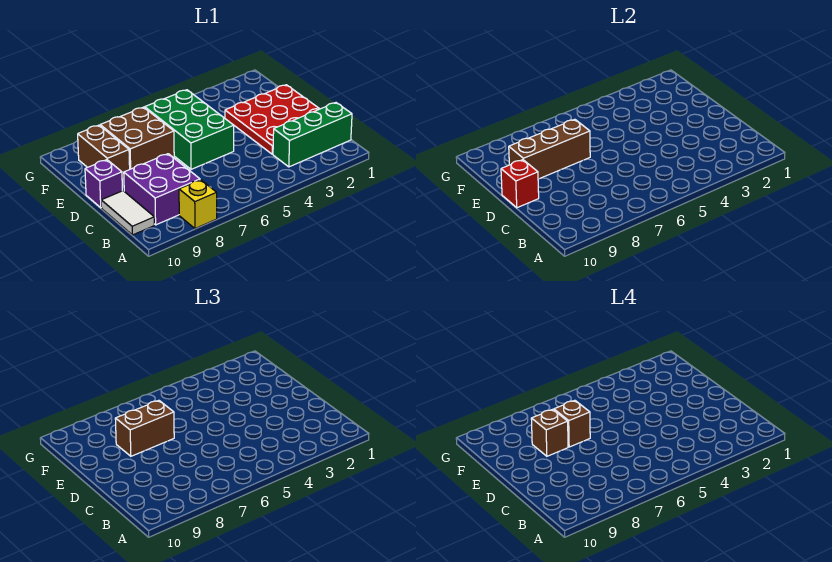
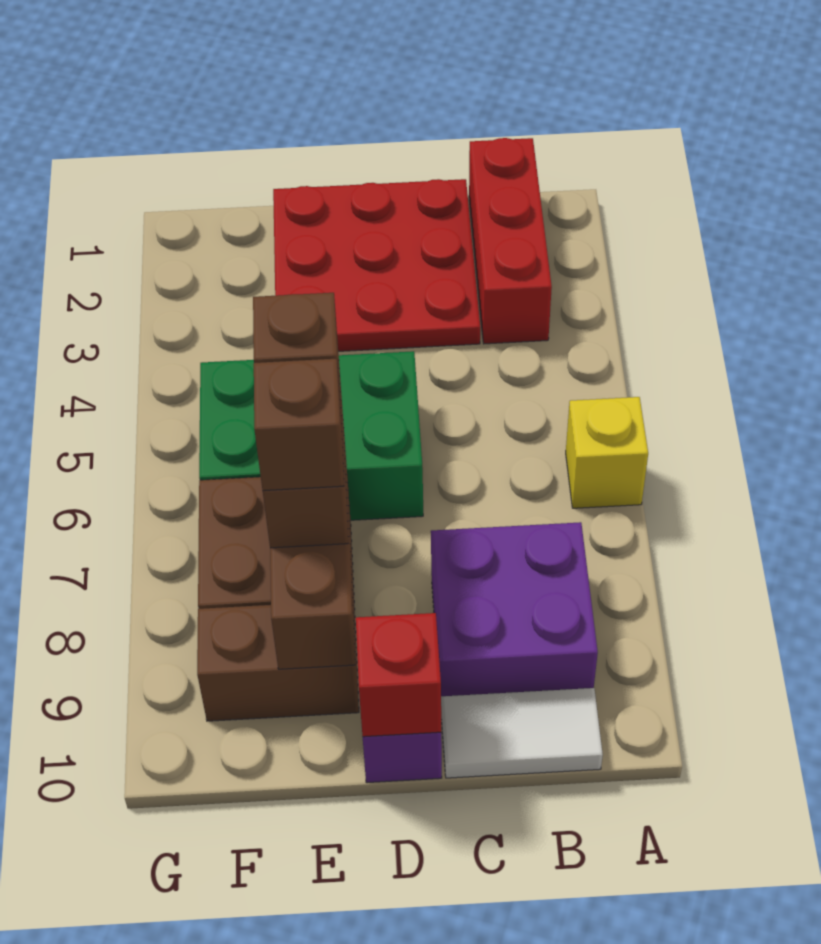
yellow brick A8 level 1 -> yellow brick A6 level 1
green brick B1:B3 level 1 -> red brick B1:B3 level 1

